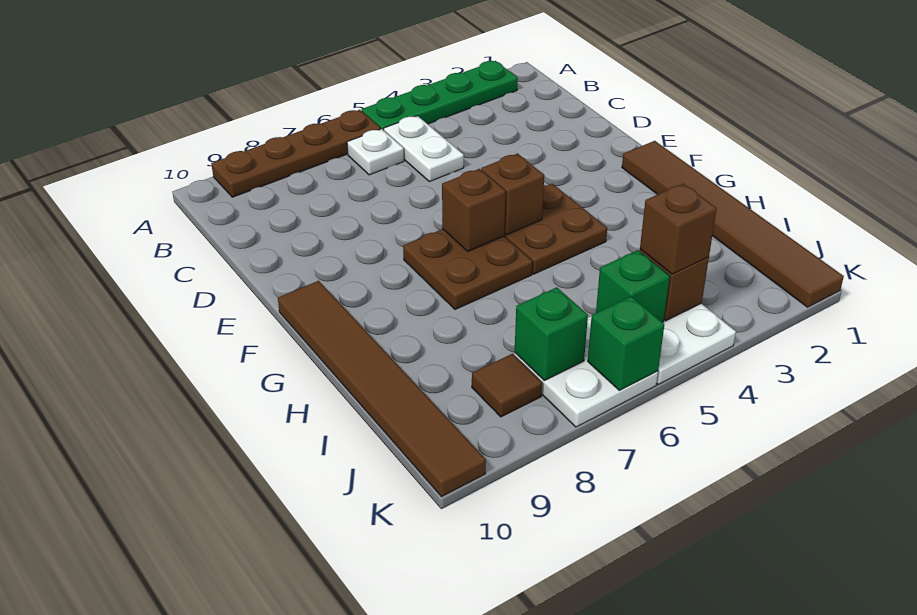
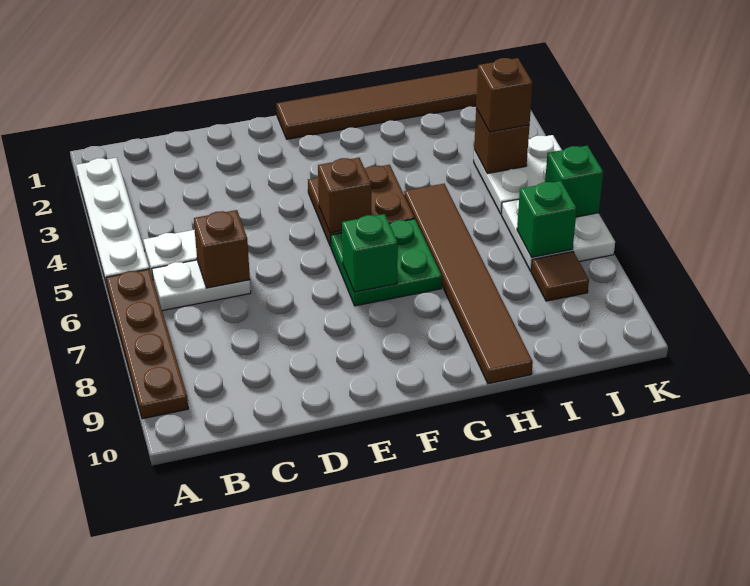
green plate A2:A5 level 1 -> white plate A2:A5 level 1
white plate B6 level 1 -> white plate B6:C6 level 1
brown plate F6:G7 level 1 -> green plate F6:G7 level 1
brown brick F6 level 2 -> brown brick C6 level 2
brown tile F10:K10 level 1 -> brown tile H5:H10 level 1
green brick J5 level 2 -> green brick F7 level 2

